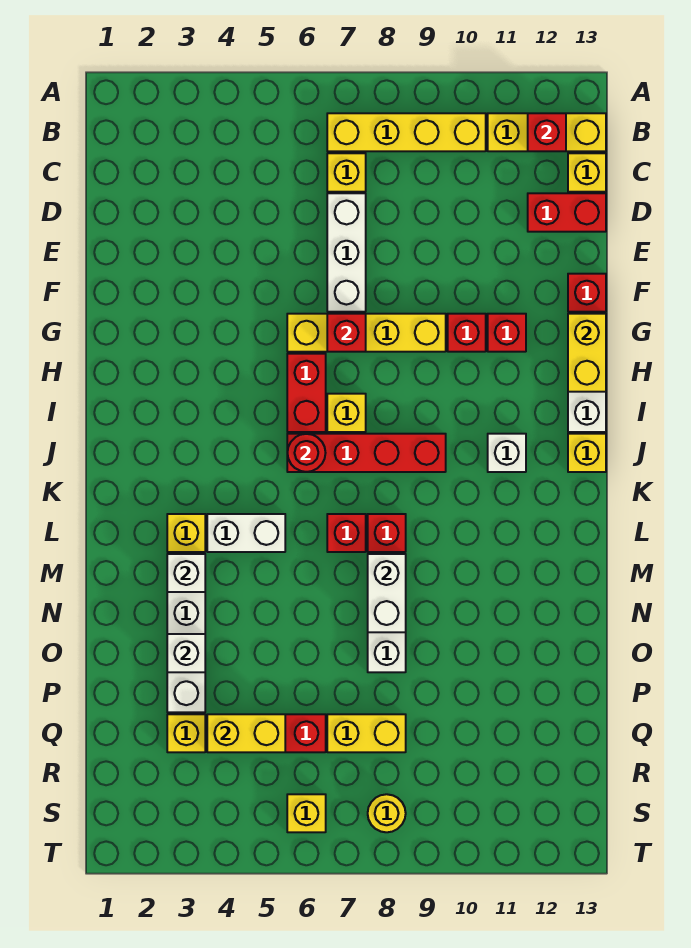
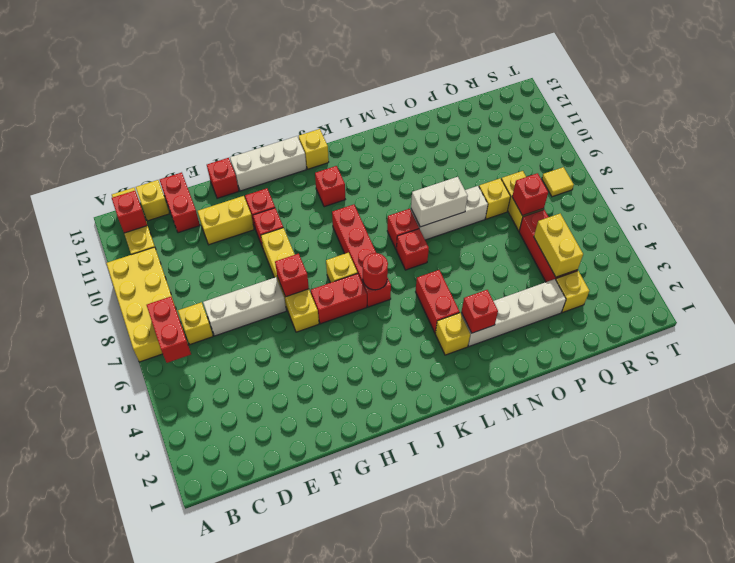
none -> red brick B6:B7 level 2
yellow brick B7:B10 level 1 -> yellow brick A7:B10 level 1
yellow brick G13:H13 level 2 -> yellow brick E11:F11 level 1
white brick J11 level 1 -> red brick J11 level 1
white brick L4:L5 level 1 -> red brick L4:L5 level 1
white brick M3 level 2 -> red brick M3 level 2
white brick O3 level 2 -> none
none -> red brick Q7 level 2
yellow brick S6 level 1 -> yellow brick P8 level 1
yellow round brick S8 level 1 -> yellow tile S8 level 1

